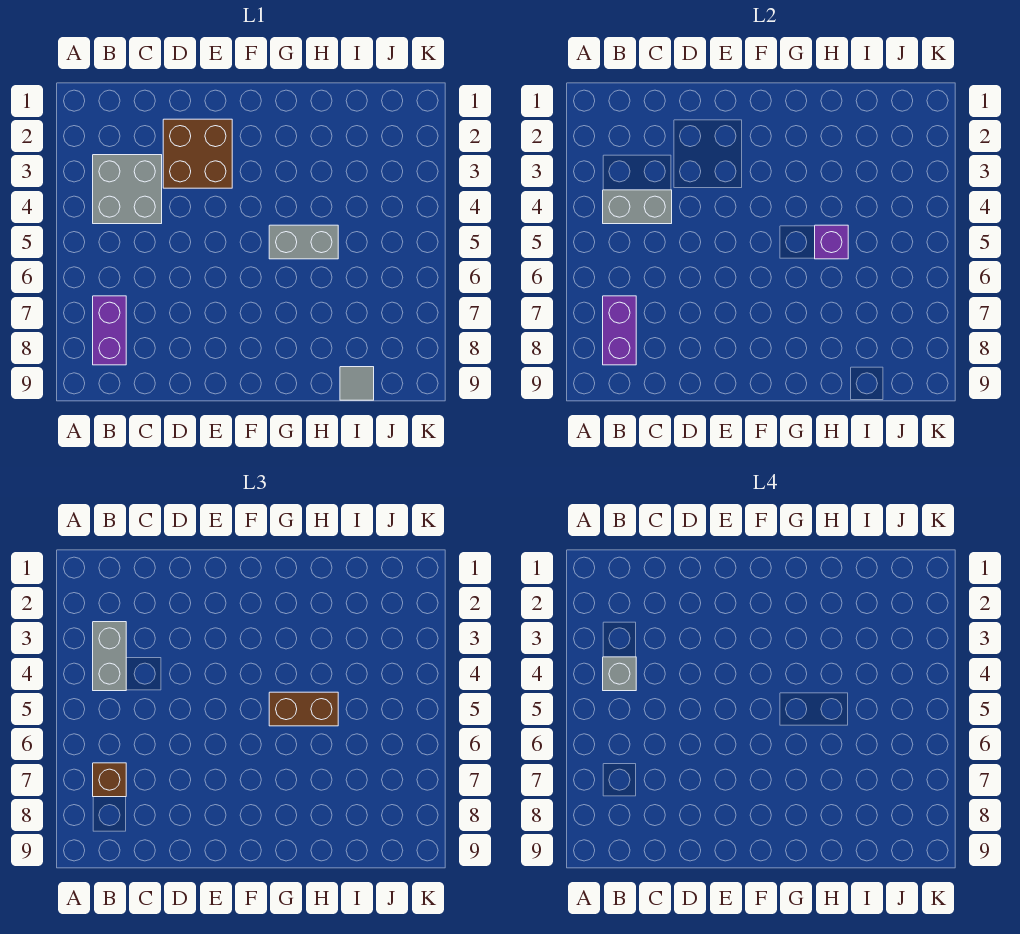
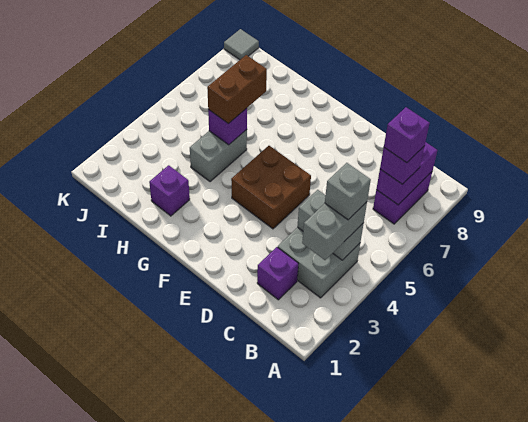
brown brick B7 level 3 -> purple brick B7 level 3
none -> purple brick B7 level 4
none -> purple brick C2 level 1
brown brick D2:E3 level 1 -> brown brick E4:F5 level 1
grey brick G5:H5 level 1 -> grey brick H4:H5 level 1
brown brick G5:H5 level 3 -> brown brick H5:H6 level 3
none -> purple brick H2 level 1
grey tile I9 level 1 -> grey tile K9 level 1

